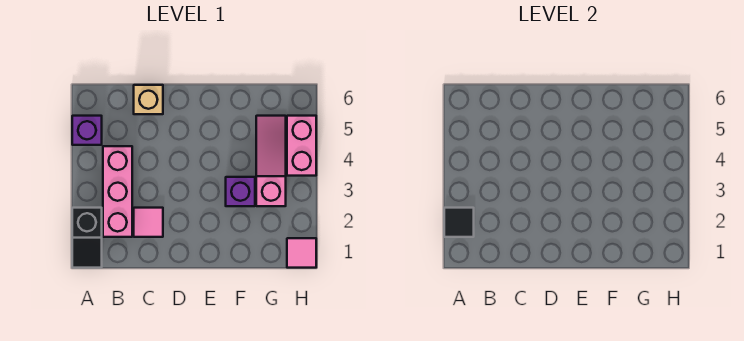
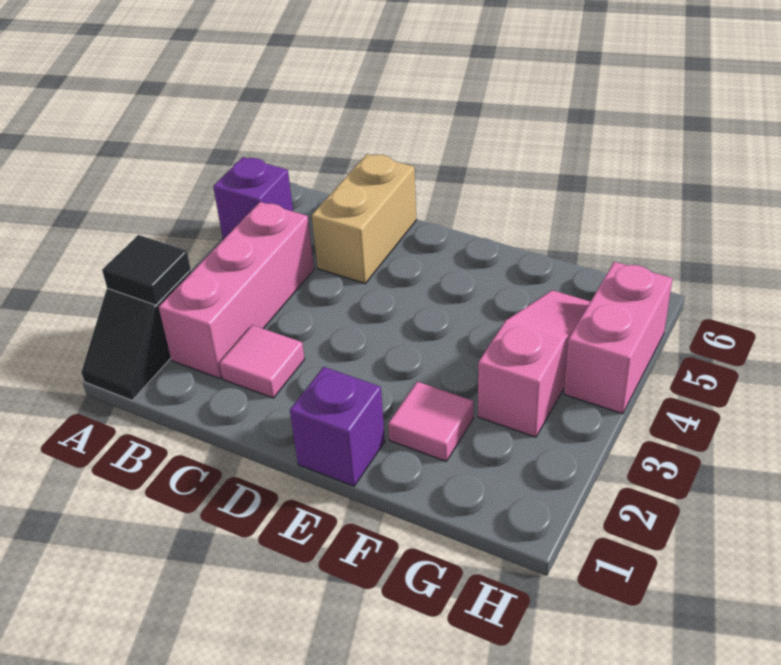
tan brick C6 level 1 -> tan brick C5:C6 level 1
purple brick F3 level 1 -> purple brick E1 level 1
pink tile H1 level 1 -> pink tile F2 level 1

